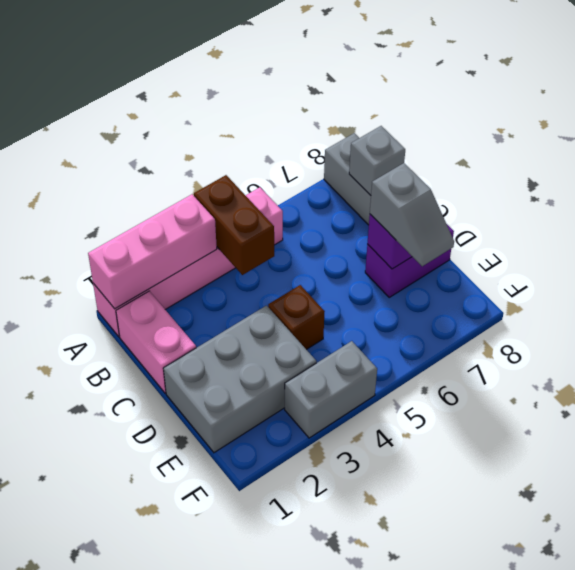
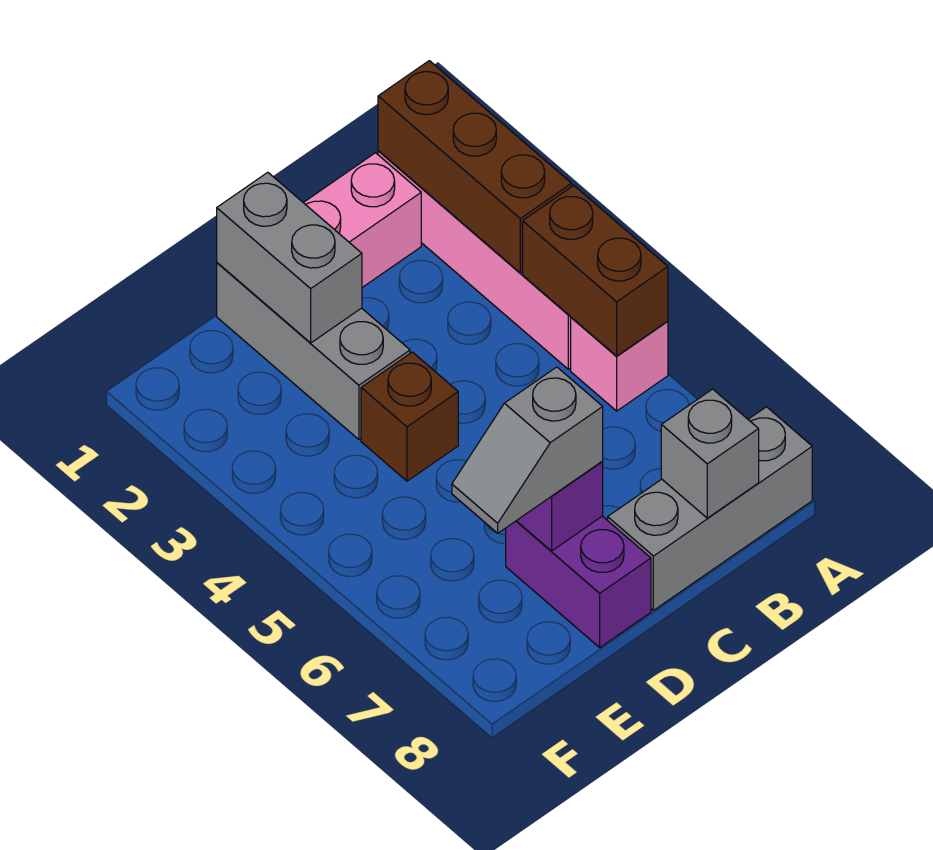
pink brick A1:A3 level 2 -> brown brick A1:A3 level 2
brown brick A4:B4 level 2 -> brown brick A4:A5 level 2
grey brick D1:E3 level 1 -> grey brick D1:D3 level 1
grey brick F3:F4 level 1 -> grey brick D1:D2 level 2

